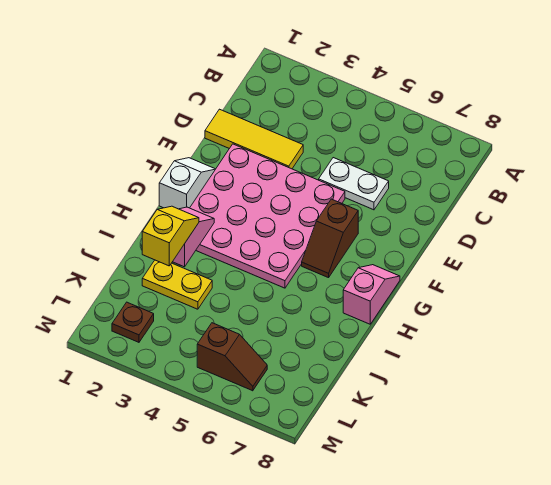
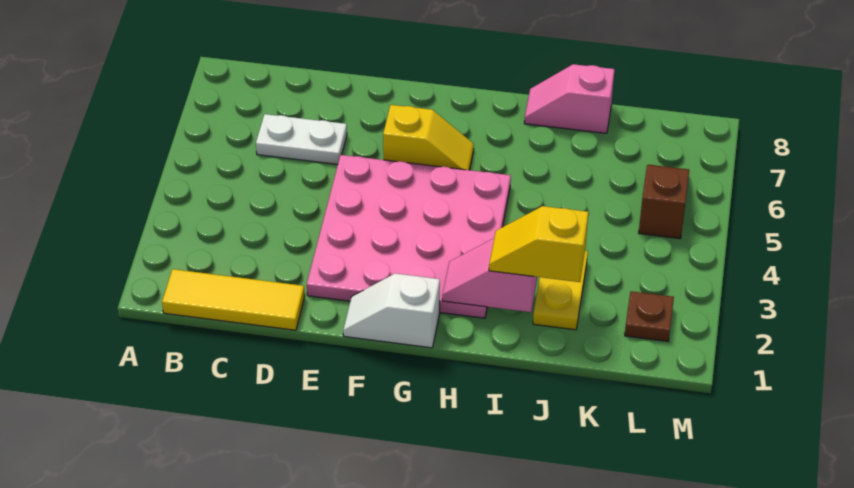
yellow tile D1:D3 level 1 -> yellow tile B1:D1 level 1
white plate D5:D6 level 1 -> white plate C6:D6 level 1
brown slope F6:G6 level 1 top F -> yellow slope F6:G6 level 1 top F
pink slope G8:H8 level 1 top H -> pink slope I8:J8 level 1 top J

